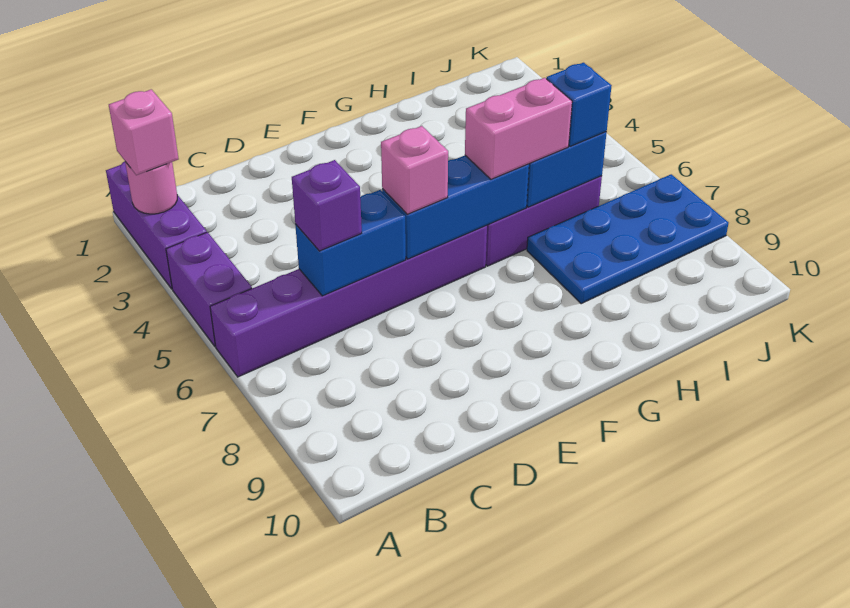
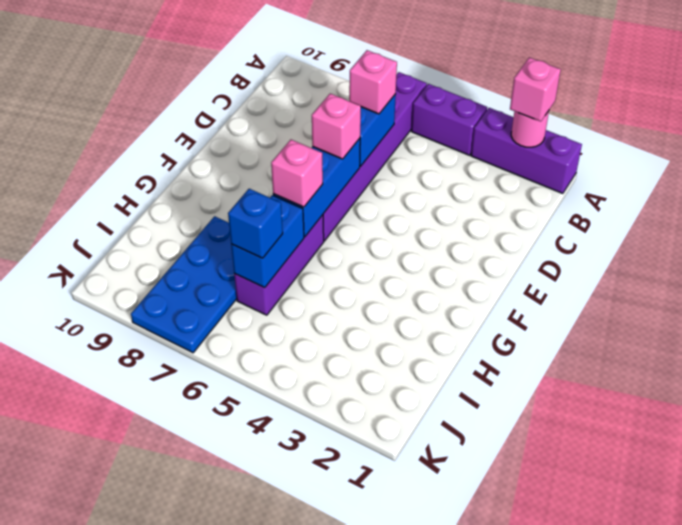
purple brick C6 level 3 -> pink brick C6 level 3
pink brick G6:H6 level 3 -> pink brick G6 level 3

